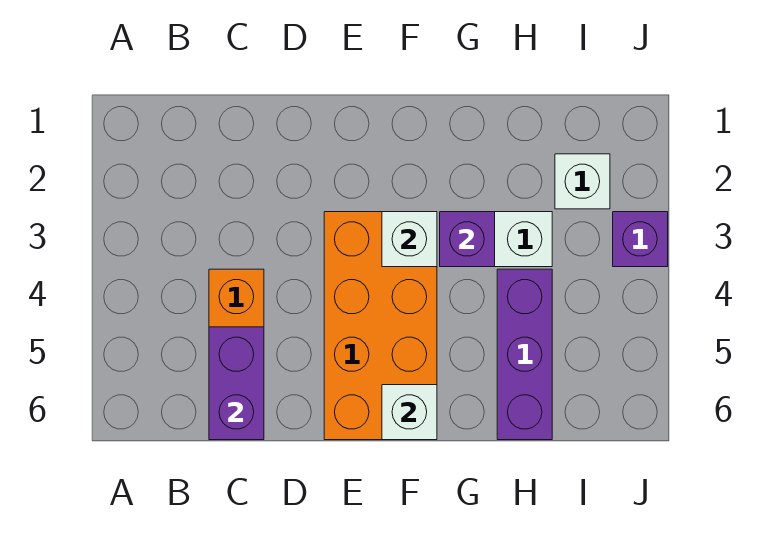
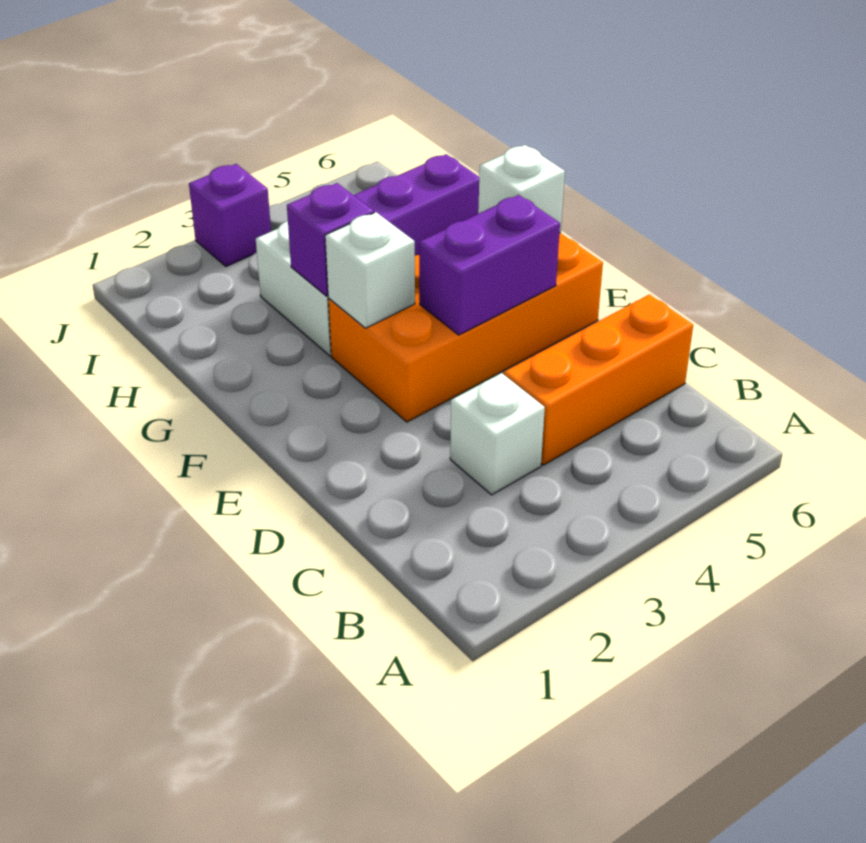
purple brick C5:C6 level 2 -> purple brick E4:E5 level 2
white brick I2 level 1 -> white brick C3 level 1

